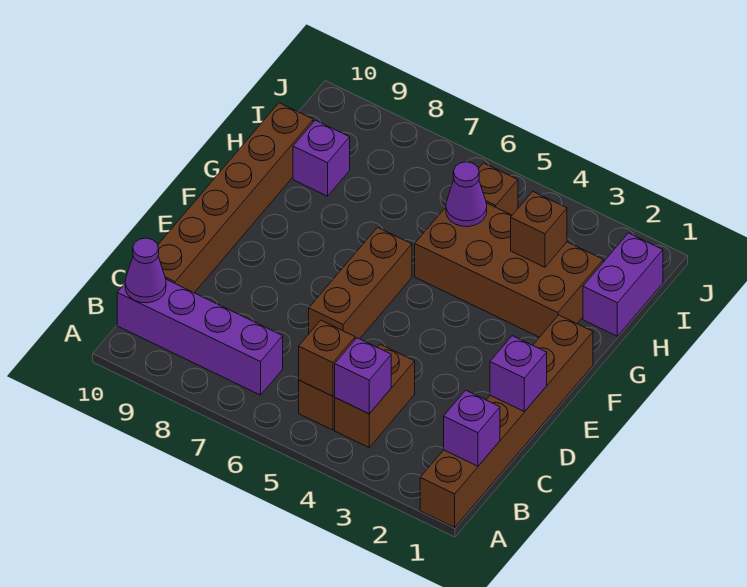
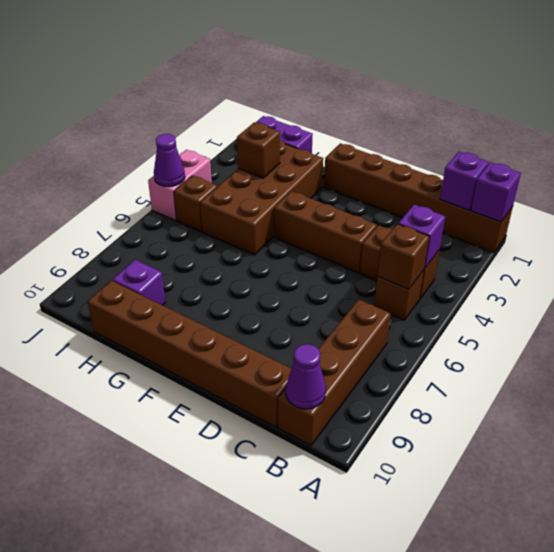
purple brick B7:B10 level 1 -> brown brick B7:B10 level 1
purple brick D1 level 2 -> purple brick A1 level 2
brown brick D6:F6 level 1 -> brown brick D4:F4 level 1
purple cone H5 level 2 -> purple cone J5 level 2
none -> pink brick J4:J5 level 1

